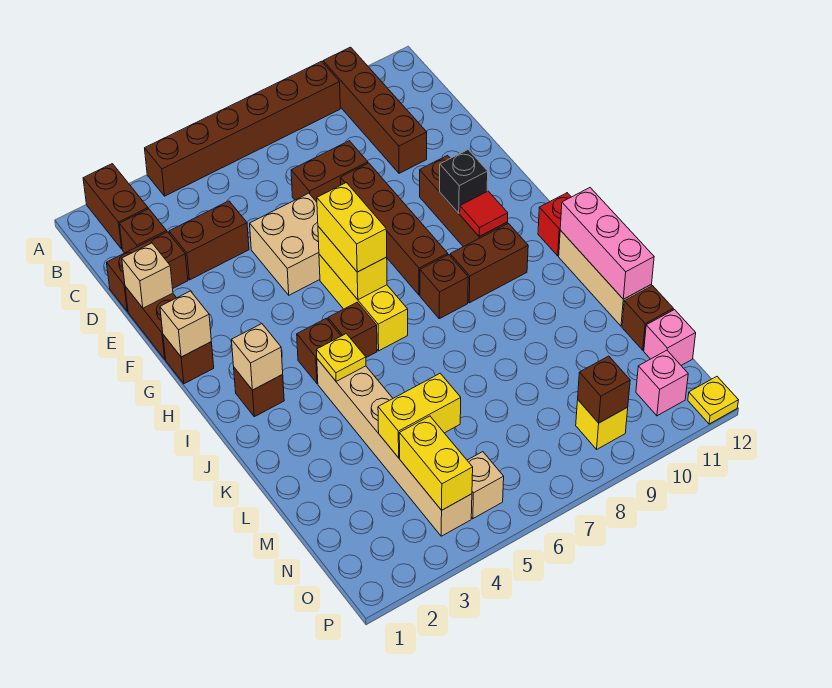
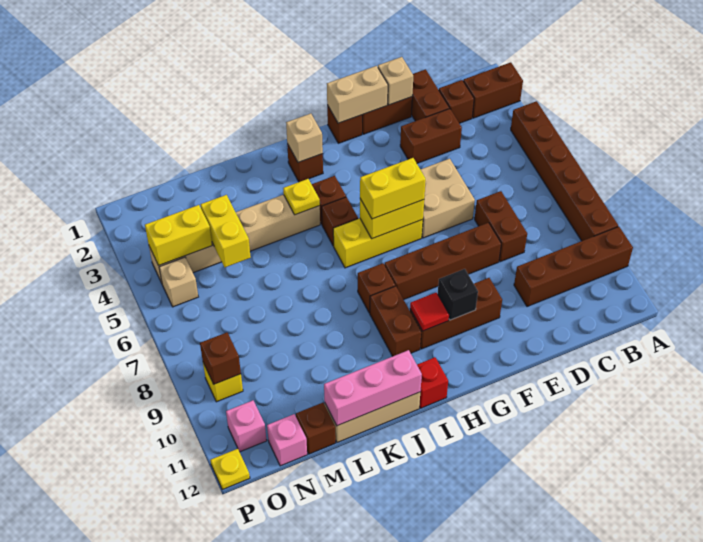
brown brick D3:D4 level 1 -> brown brick D3:E3 level 1
tan brick G1 level 2 -> tan brick F1:G1 level 2

